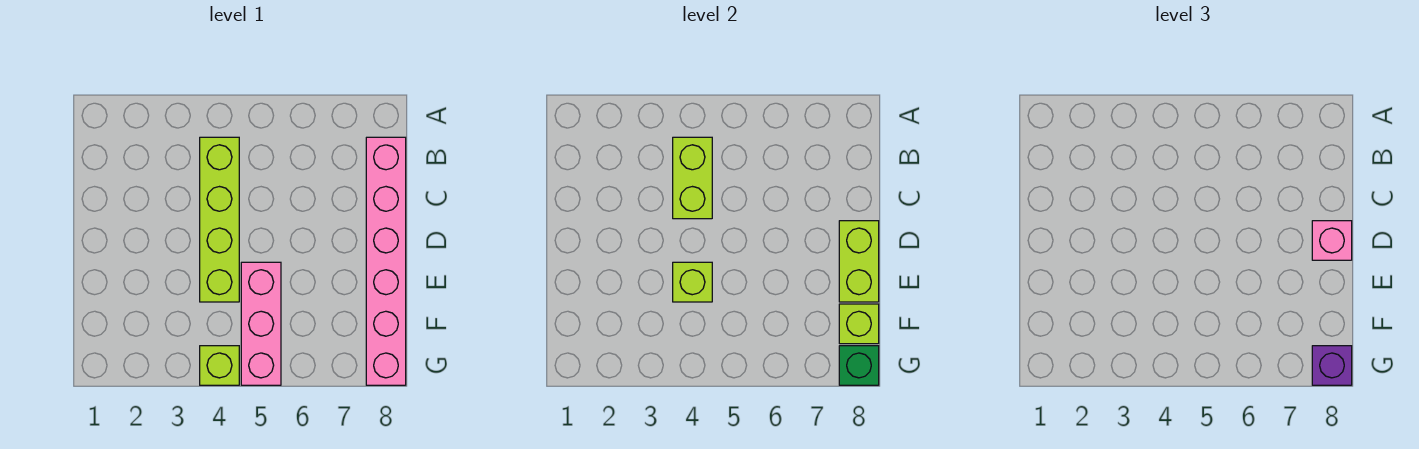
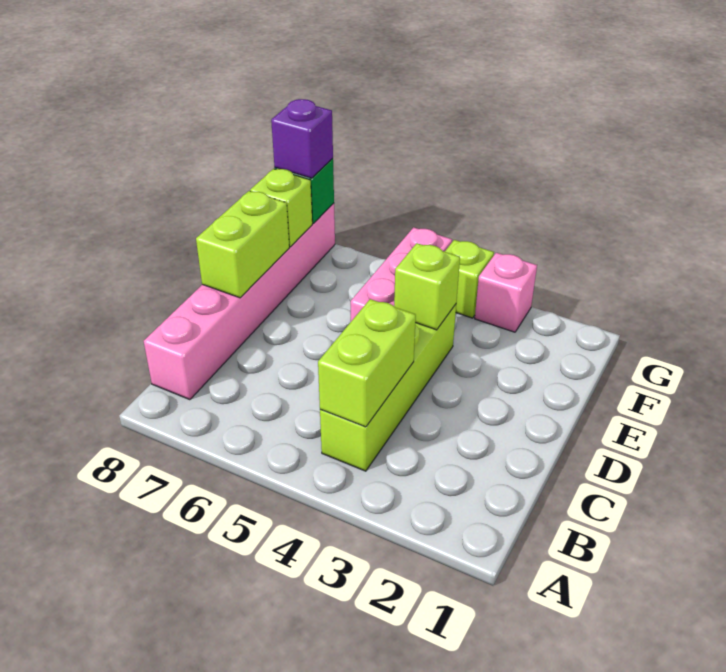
pink brick D8 level 3 -> pink brick G3 level 1

